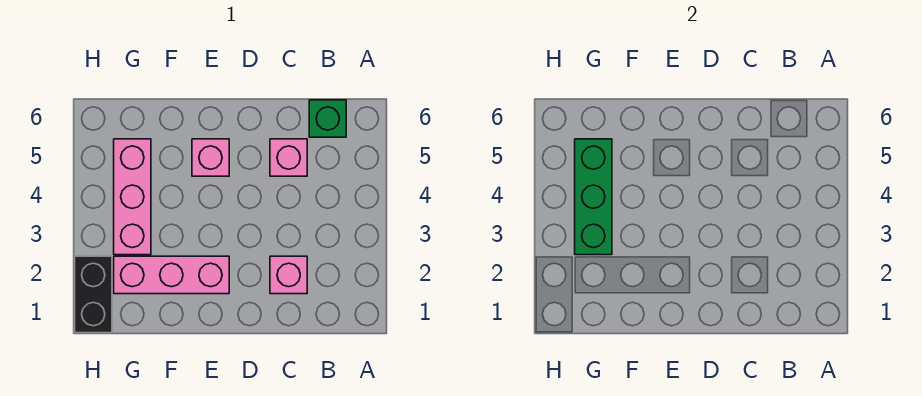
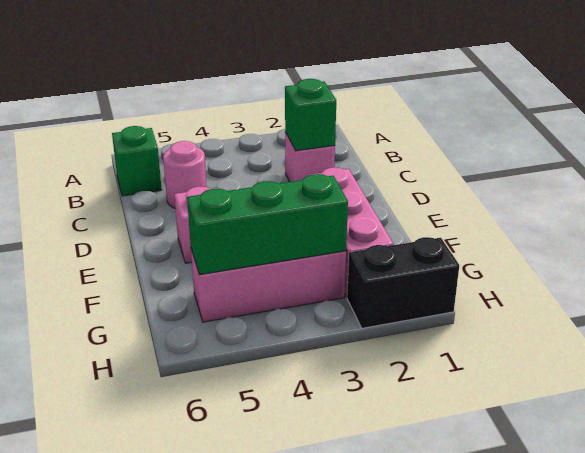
none -> green brick C2 level 2
pink brick C5 level 1 -> pink round brick C5 level 1

